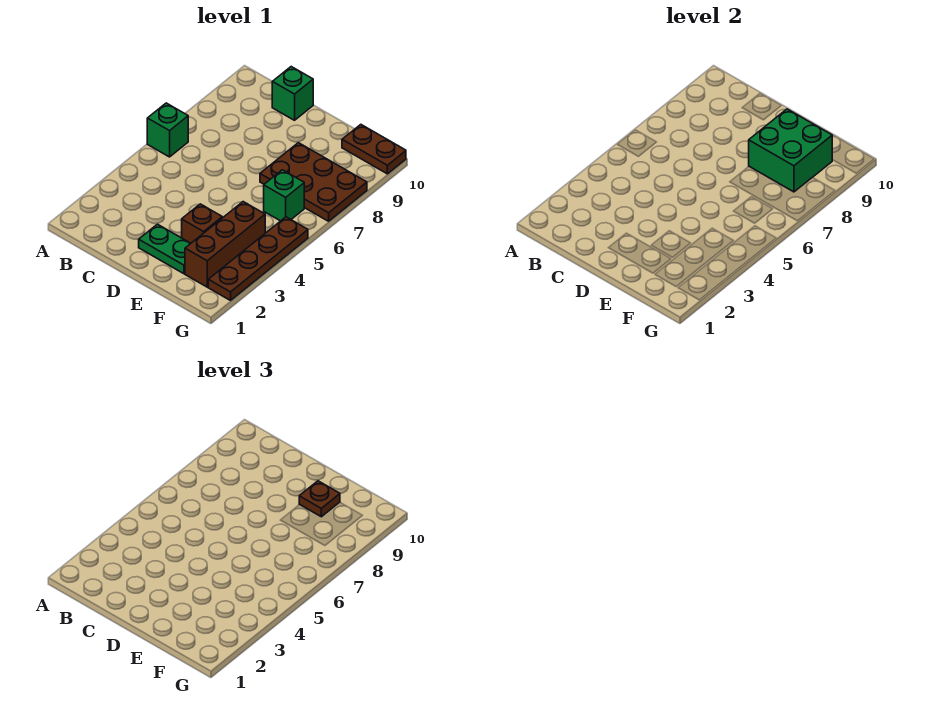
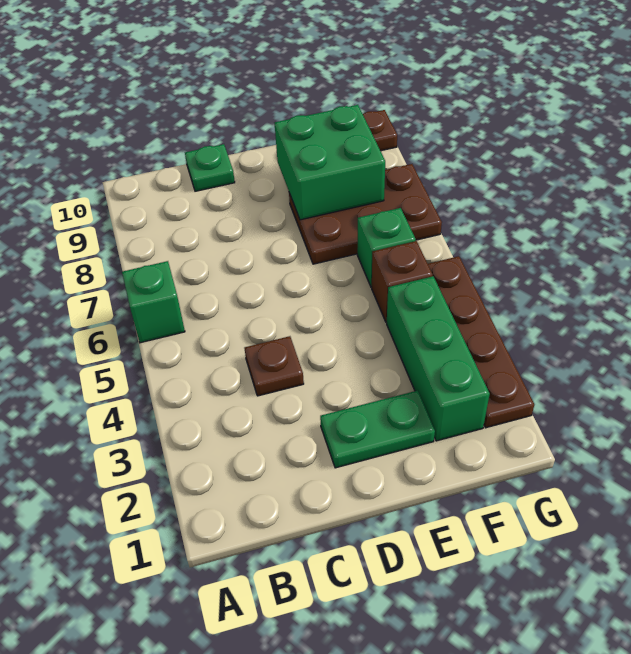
green brick C10 level 1 -> green plate C10 level 1
brown brick E3 level 1 -> brown brick F5 level 1
brown plate E9 level 3 -> brown plate C4 level 1
brown brick F2:F4 level 1 -> green brick F2:F4 level 1

